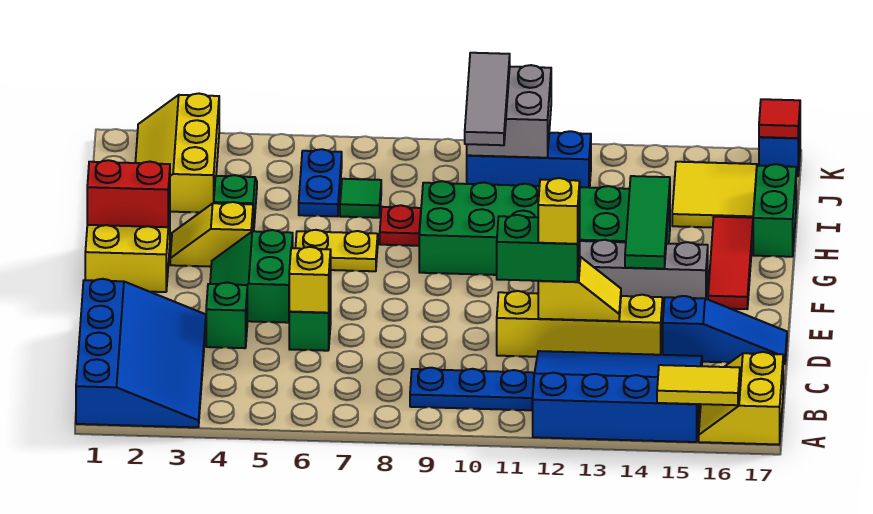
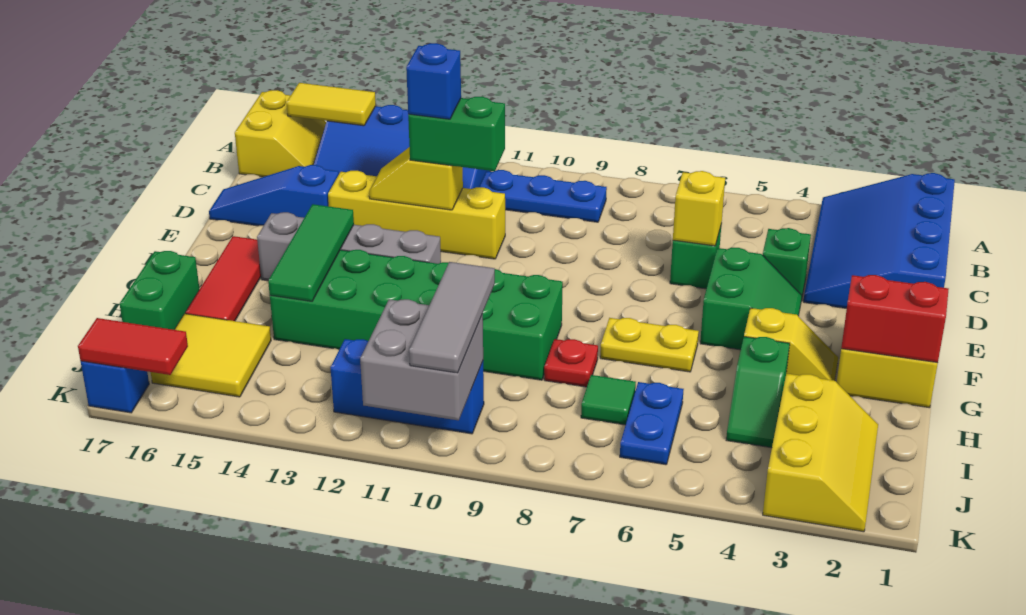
yellow brick D12 level 4 -> blue brick D12 level 4
red tile K17 level 2 -> red tile K16:K17 level 2

